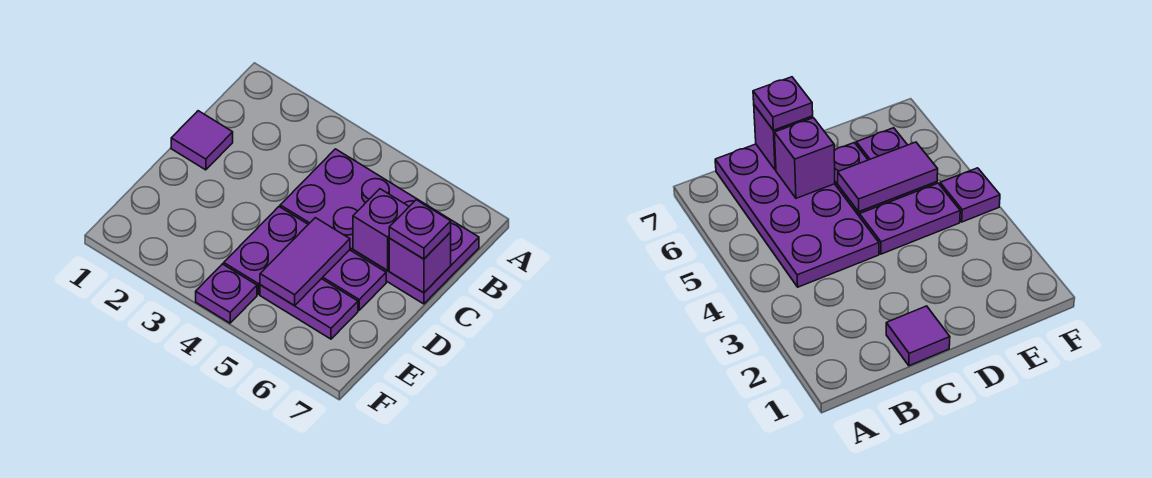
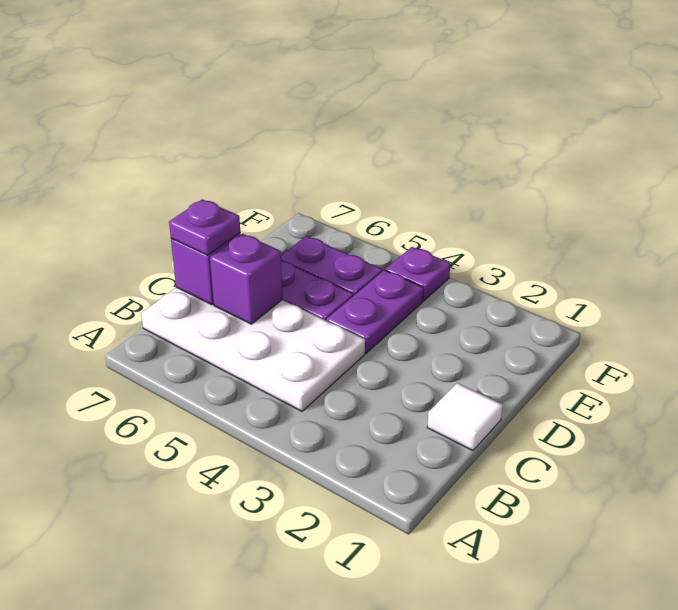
purple plate B4:C7 level 1 -> white plate B4:C7 level 1
purple tile C1 level 1 -> white tile C1 level 1
purple tile D5:E5 level 2 -> none

